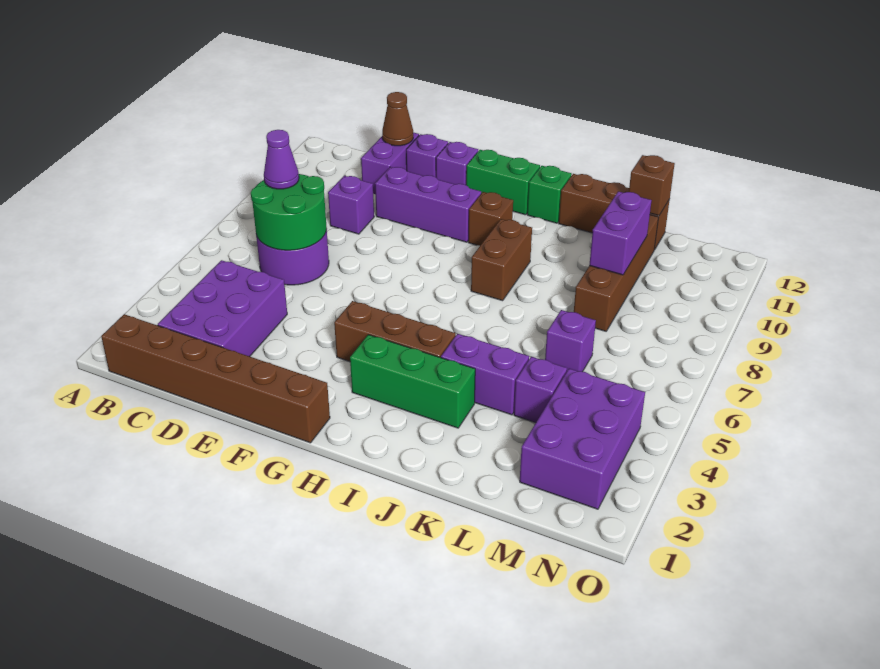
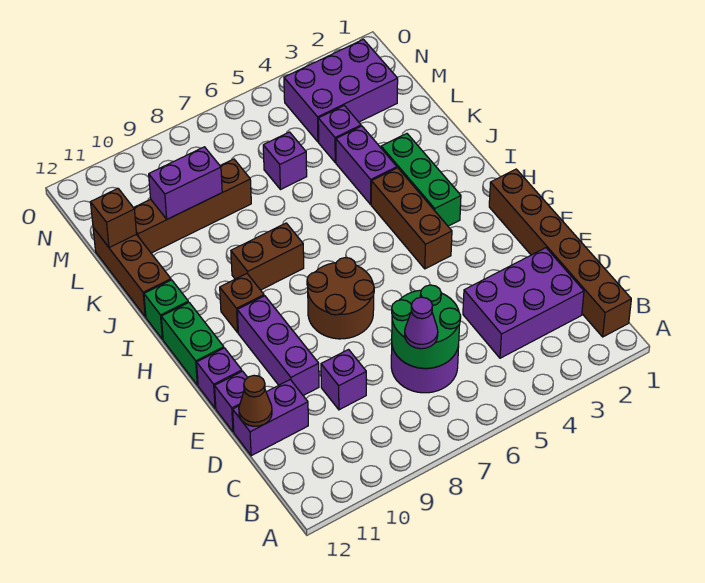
none -> brown round brick F7:G8 level 1

